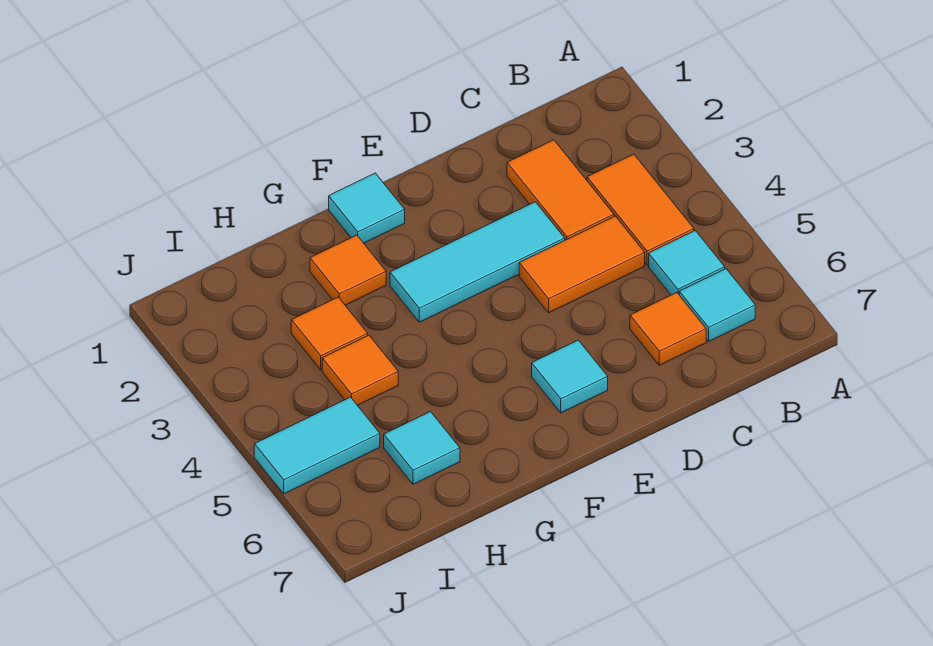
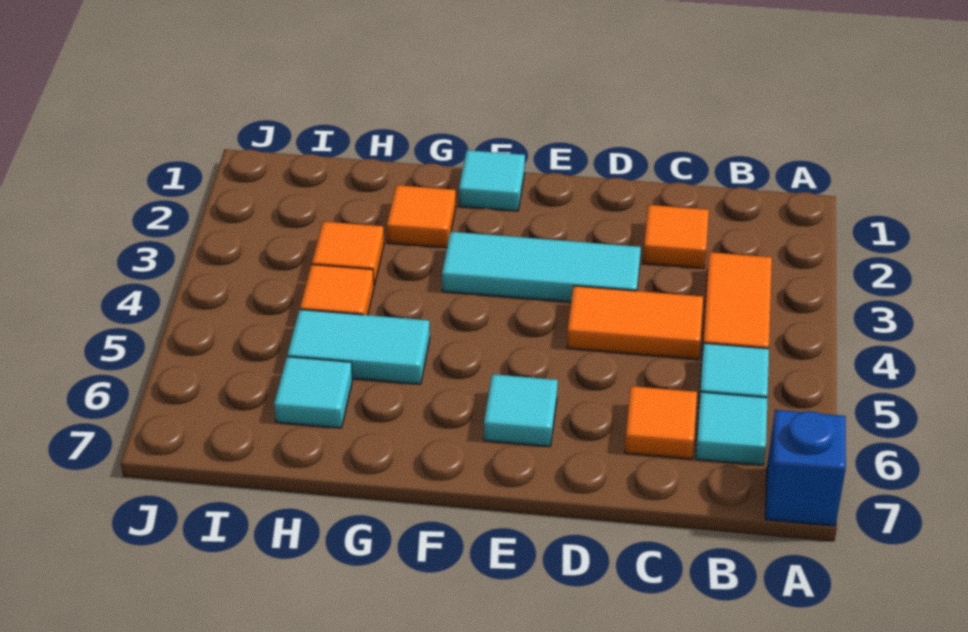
none -> blue brick A7 level 1
orange tile C2:C3 level 1 -> orange tile C2 level 1
cyan tile I5:J5 level 1 -> cyan tile G5:H5 level 1

